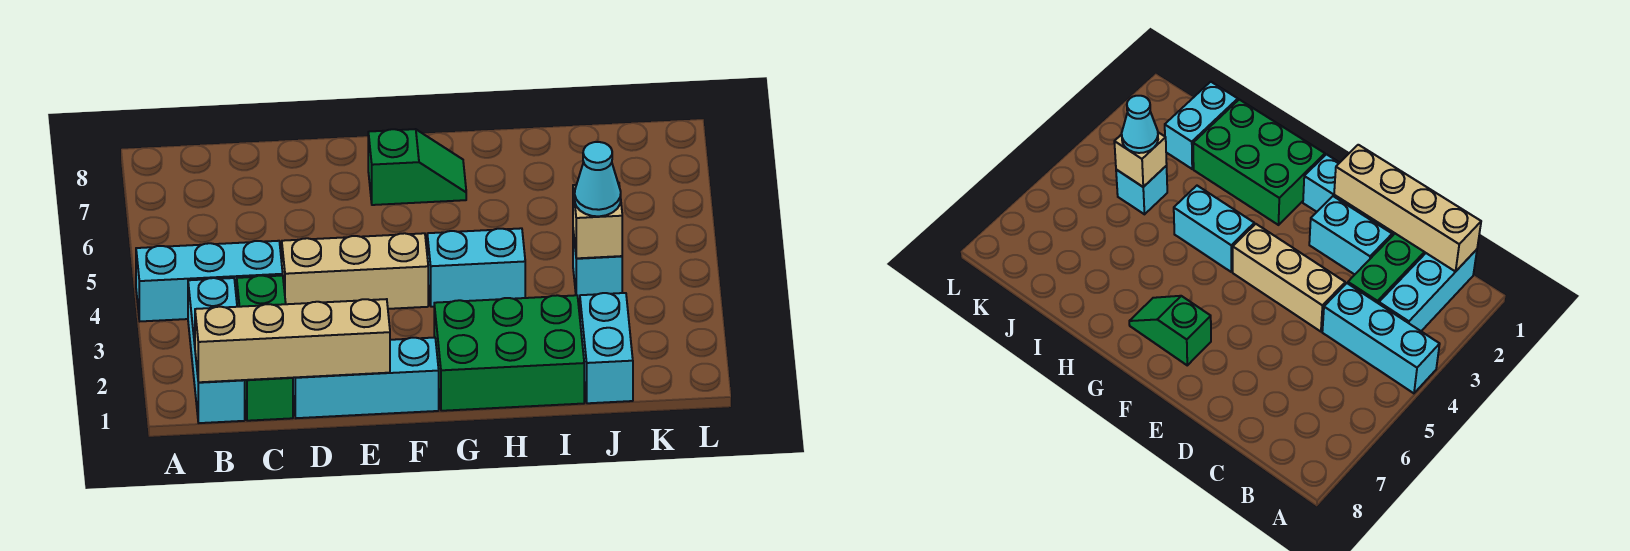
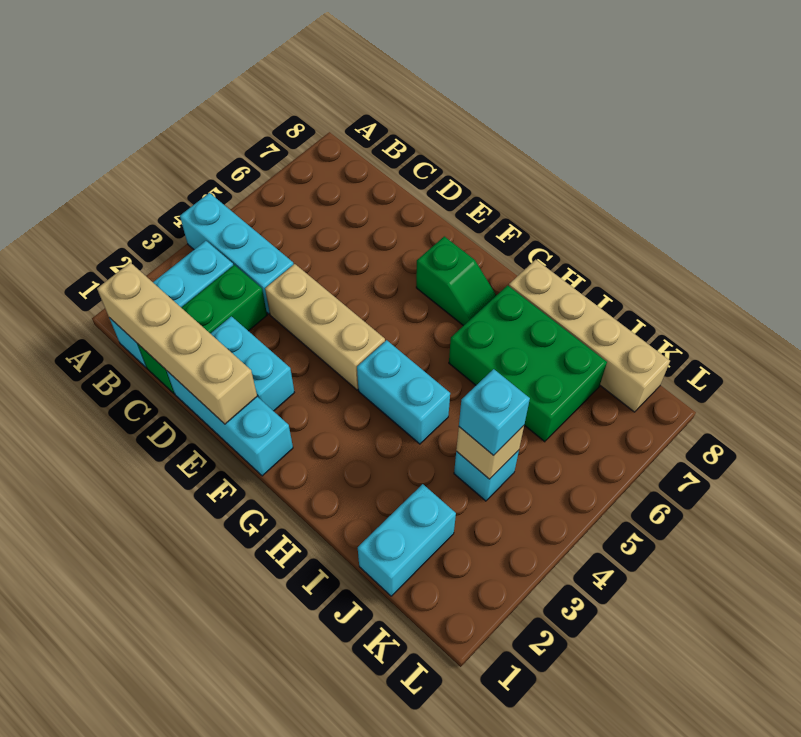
green brick G1:I2 level 1 -> green brick H6:J7 level 1
none -> tan brick H8:K8 level 1
cyan cone J4 level 3 -> cyan brick J4 level 3

